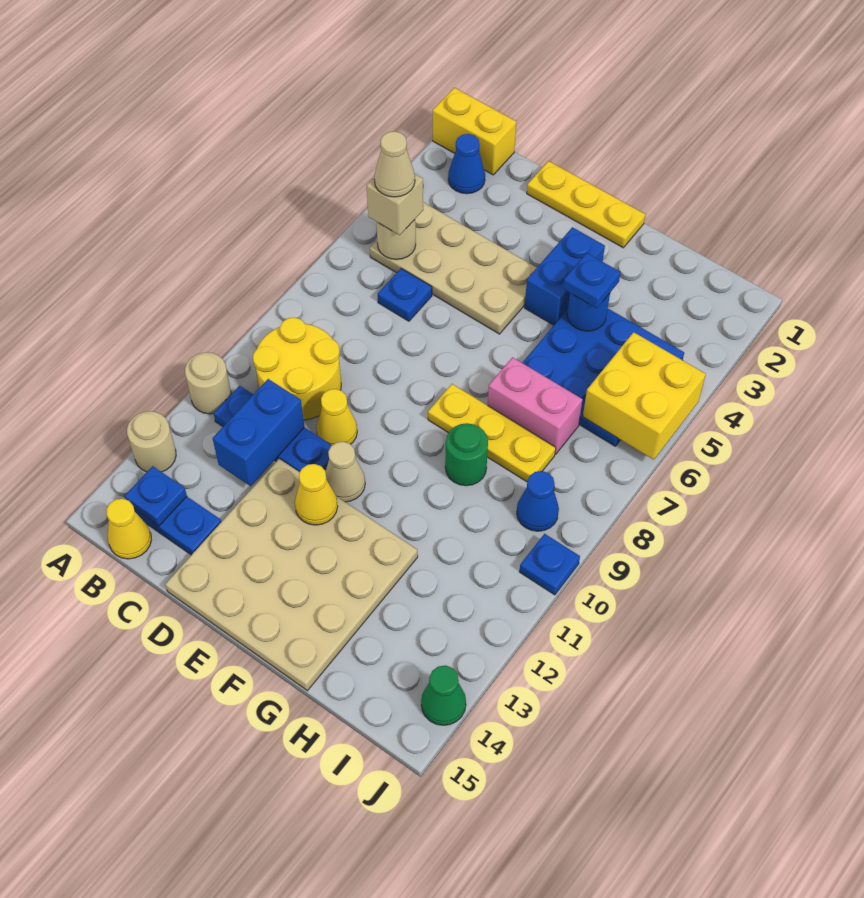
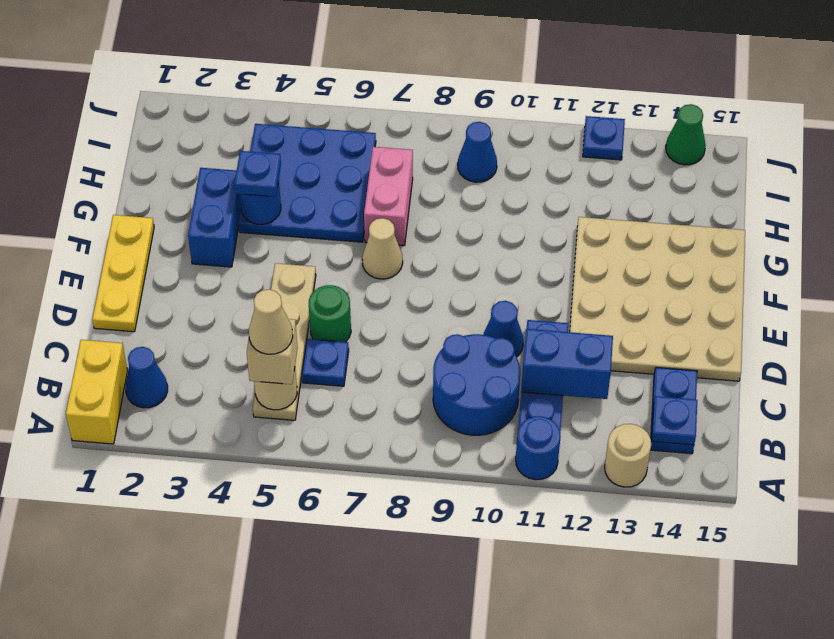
tan round brick A11 level 1 -> blue round brick A11 level 1
tan plate B4:E5 level 1 -> tan plate B5:E5 level 1
yellow round brick B9:C10 level 1 -> blue round brick B9:C10 level 1
yellow cone B15 level 1 -> none
yellow cone D10 level 1 -> blue cone D10 level 1
tan cone E11 level 1 -> tan cone F7 level 1
yellow cone E12 level 2 -> none
blue brick F3:F4 level 1 -> blue brick F3:G3 level 1
yellow plate F8:H8 level 1 -> none
green round brick G9 level 1 -> green round brick D6 level 1
yellow brick I5:J6 level 2 -> none
blue plate J10 level 1 -> blue plate J12 level 1

